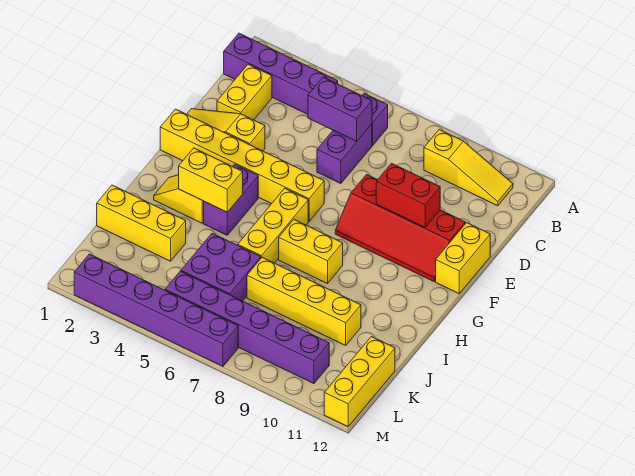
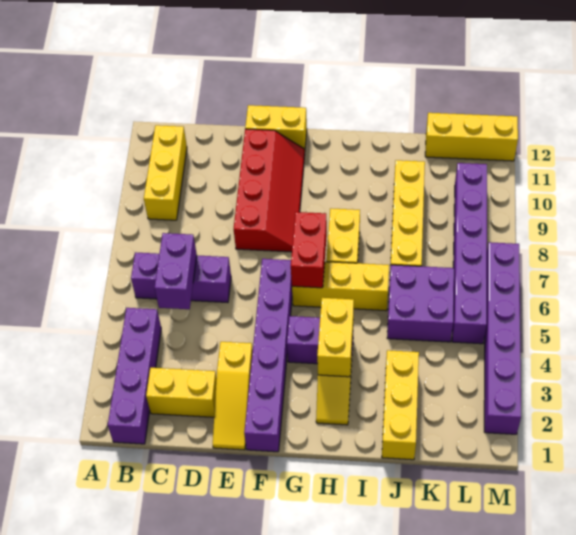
yellow slope B9:B11 level 1 top 9 -> yellow brick B9:B11 level 1
red brick E9:E10 level 2 -> red brick G6:G7 level 2
yellow brick F1:F6 level 1 -> purple brick F1:F6 level 1

